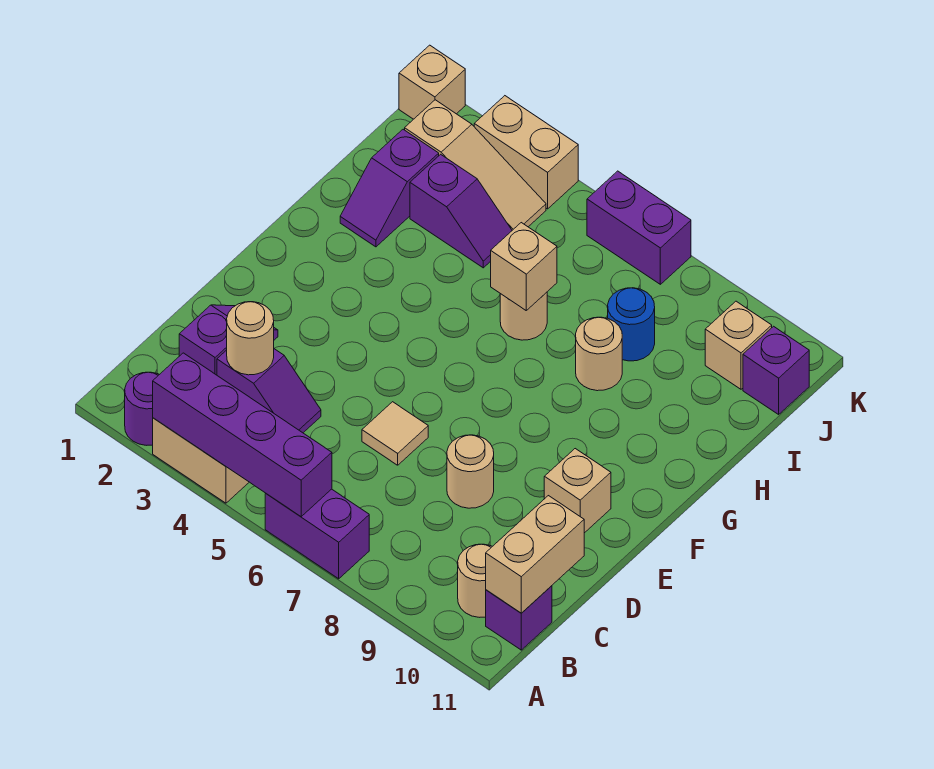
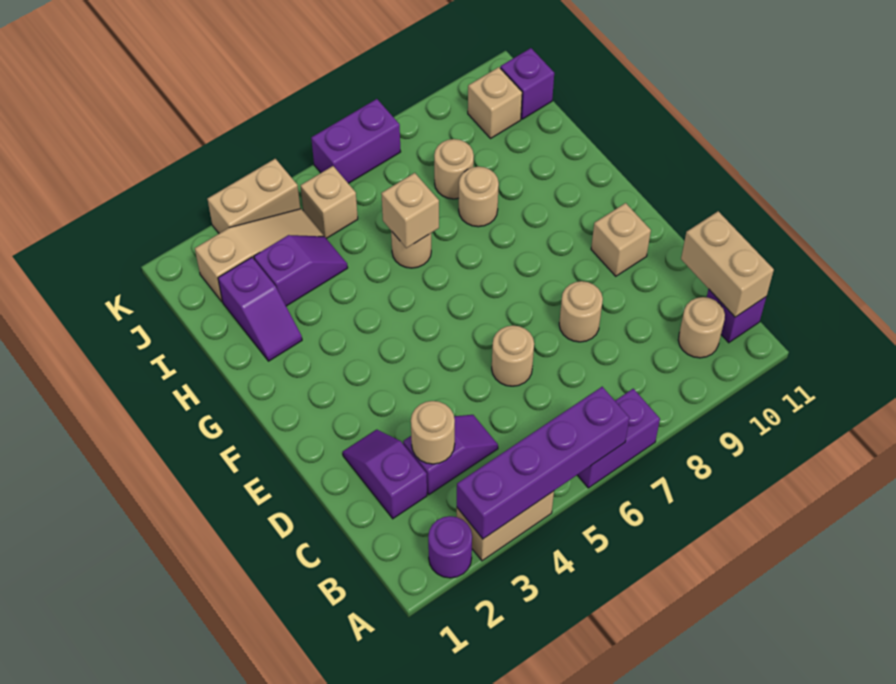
tan tile D6 level 1 -> tan round brick D6 level 1
blue round brick I8 level 1 -> tan round brick I8 level 1
tan brick K1 level 1 -> tan brick J5 level 1

